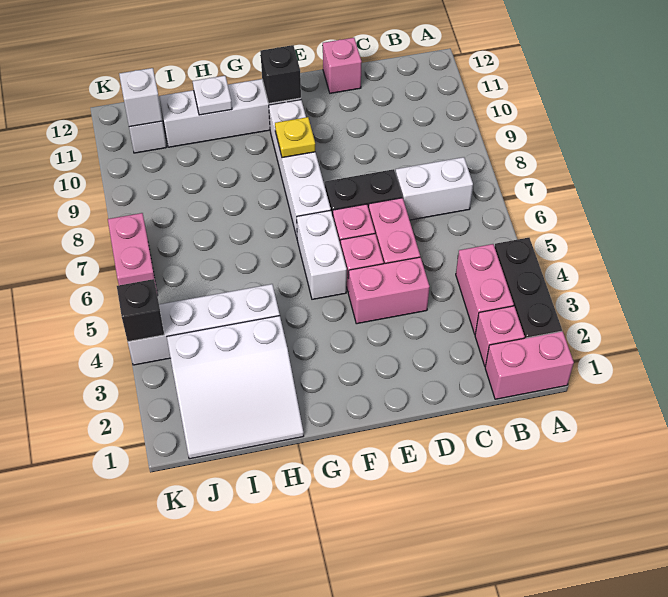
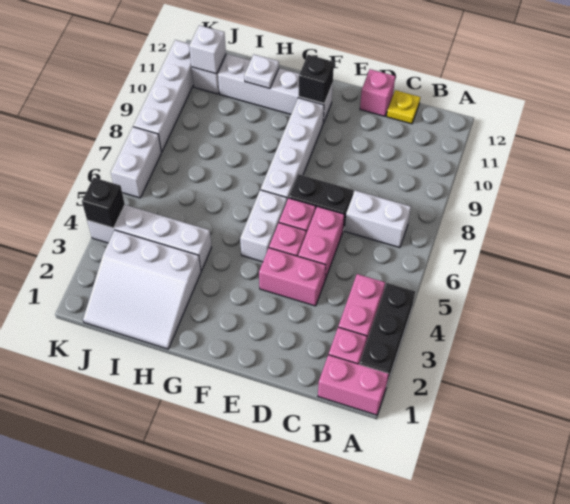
yellow plate F9 level 2 -> yellow plate C12 level 1
pink brick K6:K7 level 1 -> white brick K6:K7 level 1
none -> white brick K8:K11 level 1

